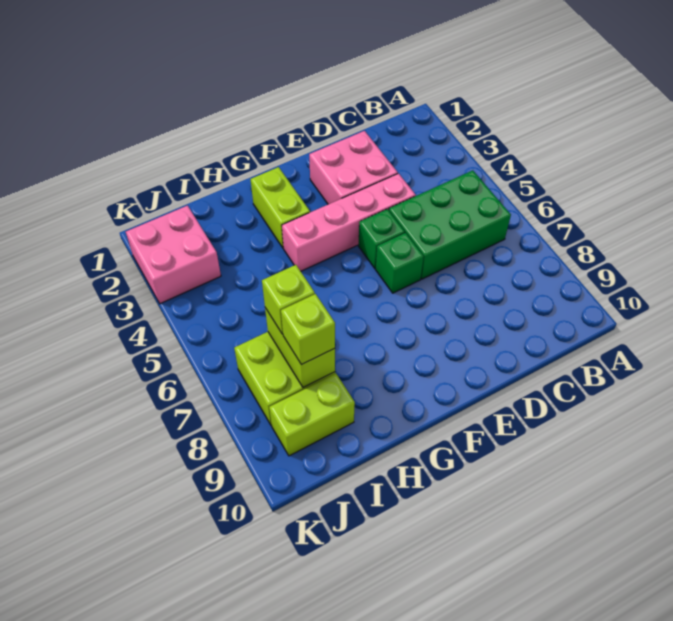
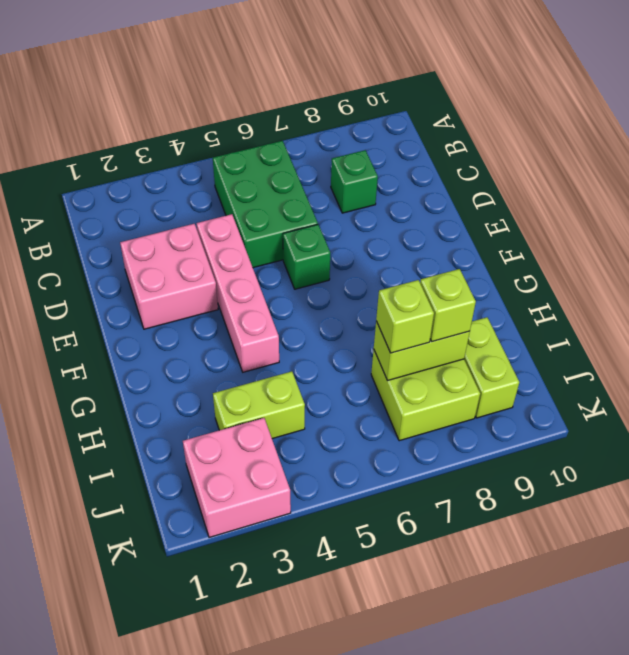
green brick E5 level 1 -> green brick C8 level 1
lime brick G2:G3 level 1 -> lime brick I3:I4 level 1

